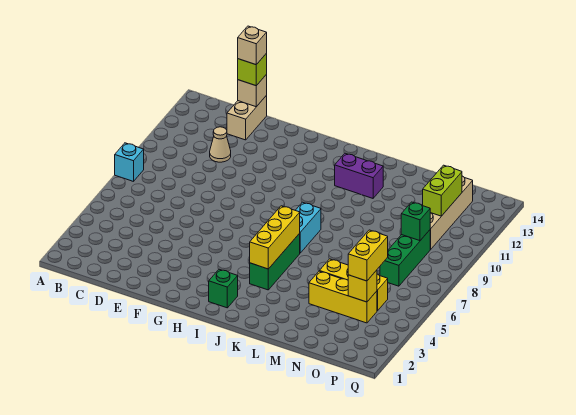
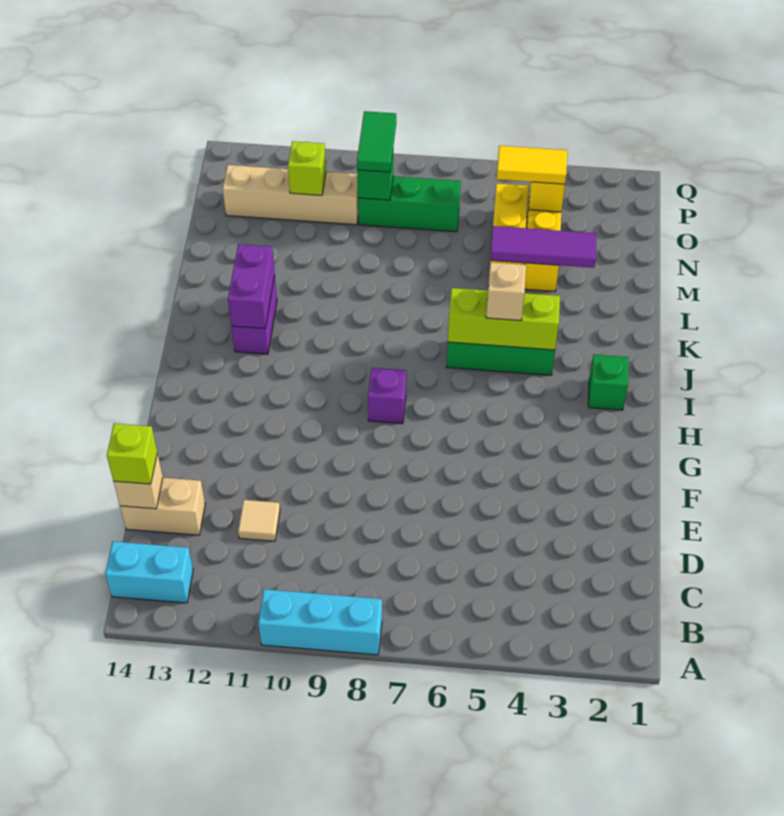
cyan brick A8 level 1 -> cyan brick A8:A10 level 1
tan cone D11 level 1 -> tan tile D11 level 1
tan brick D14 level 4 -> tan brick J5 level 3
none -> purple brick H8 level 1
yellow brick J4:J6 level 2 -> lime brick J4:J6 level 2
cyan brick J7:J8 level 1 -> cyan brick B13:B14 level 1
none -> purple brick J12:K12 level 2
none -> purple tile M3:M5 level 2
yellow brick O4:O5 level 3 -> yellow tile O4:O5 level 3
none -> green tile O9:P9 level 3
lime brick O11:O12 level 2 -> lime brick O11 level 2

